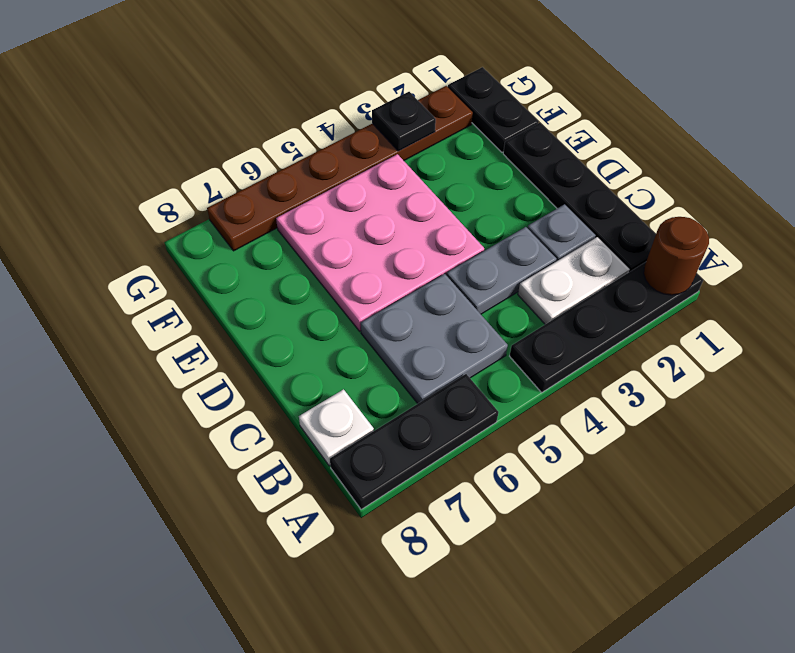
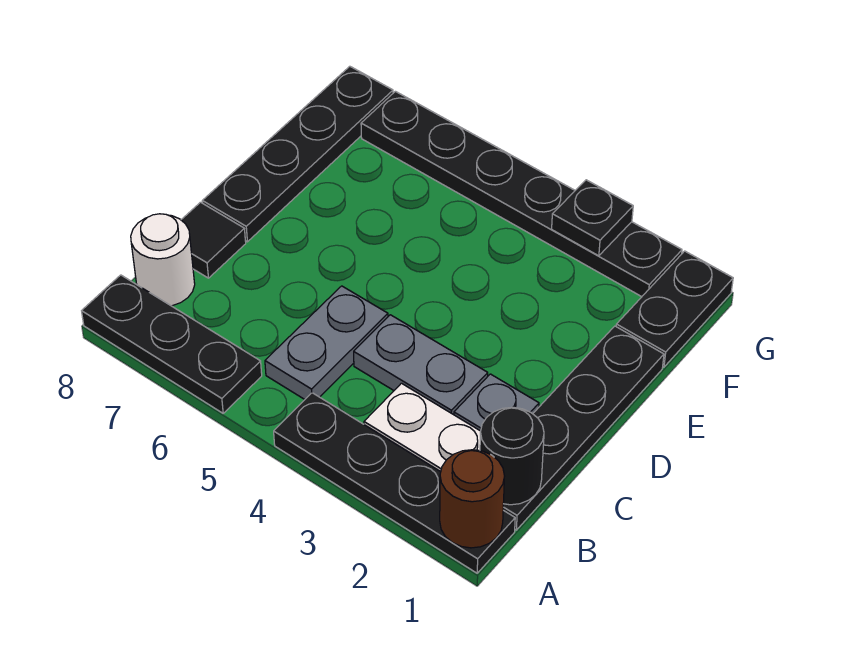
none -> black round brick B1 level 2
grey plate B5:C6 level 1 -> grey plate B5:C5 level 1
white plate B8 level 1 -> white round brick B8 level 1
none -> black tile C8 level 1
pink plate D4:F6 level 1 -> none
none -> black plate D8:G8 level 1
brown plate G2:G7 level 1 -> black plate G2:G7 level 1

